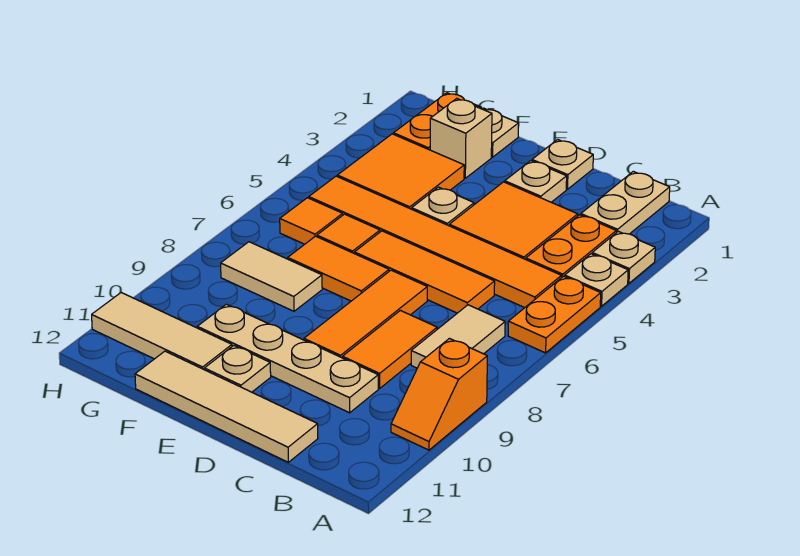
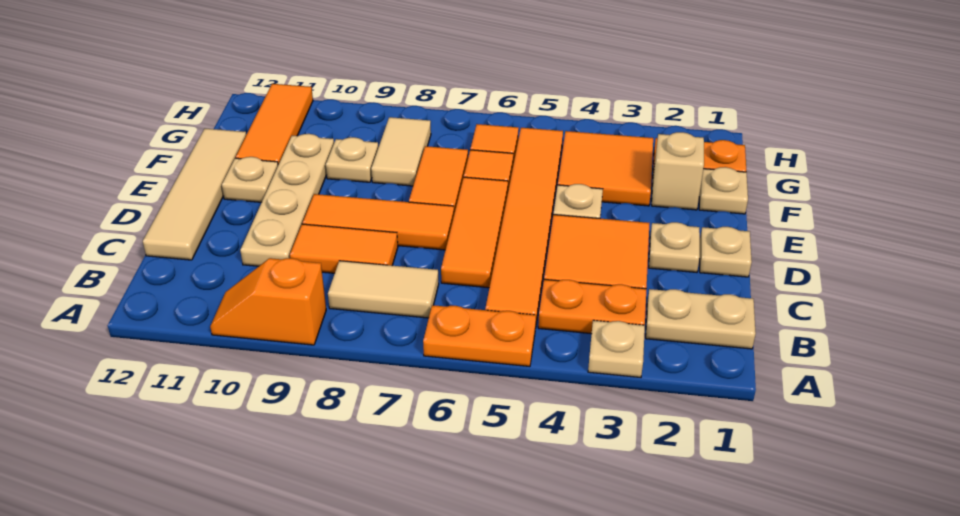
tan plate A4 level 1 -> tan plate F9 level 1
tan tile F11:H11 level 1 -> orange tile F11:H11 level 1

